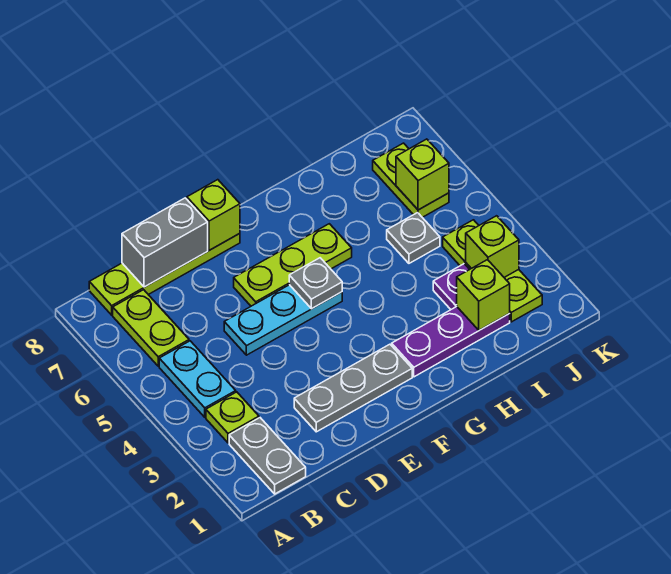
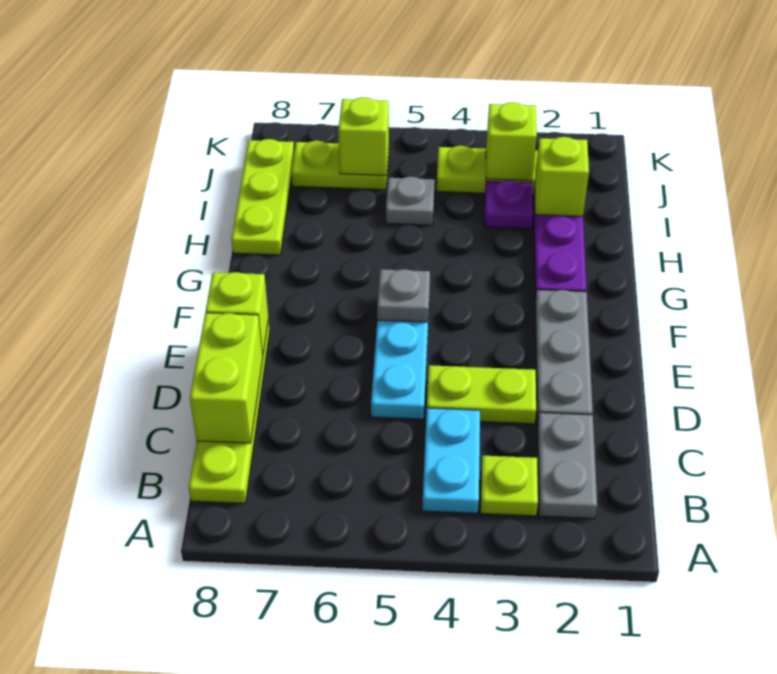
grey plate B1:B2 level 1 -> grey plate B2:C2 level 1
cyan plate B4:B5 level 1 -> cyan plate B4:C4 level 1
lime plate B6:B7 level 1 -> lime plate D3:D4 level 1
grey brick C8:D8 level 2 -> lime brick C8:D8 level 2
lime plate E6:G6 level 1 -> lime plate H8:J8 level 1

